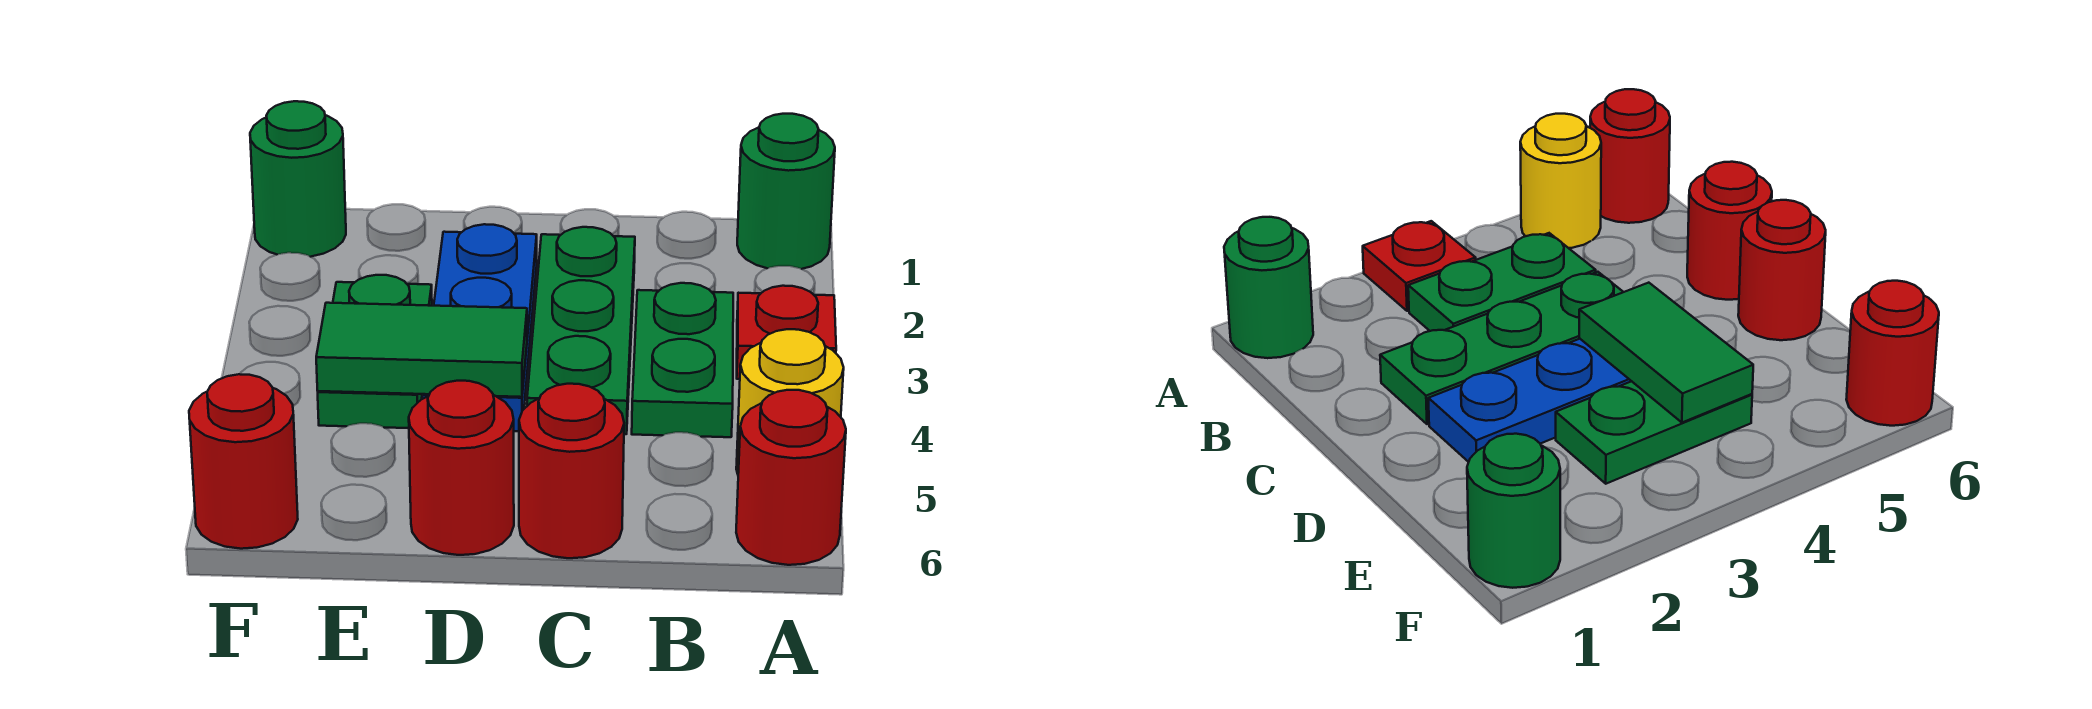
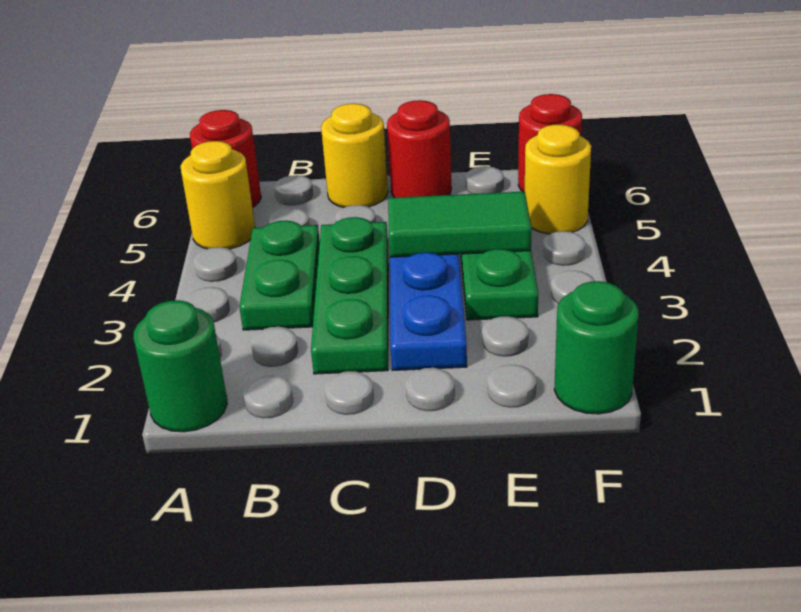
red plate A3 level 1 -> none
red round brick C6 level 1 -> yellow round brick C6 level 1
none -> yellow round brick F5 level 1

